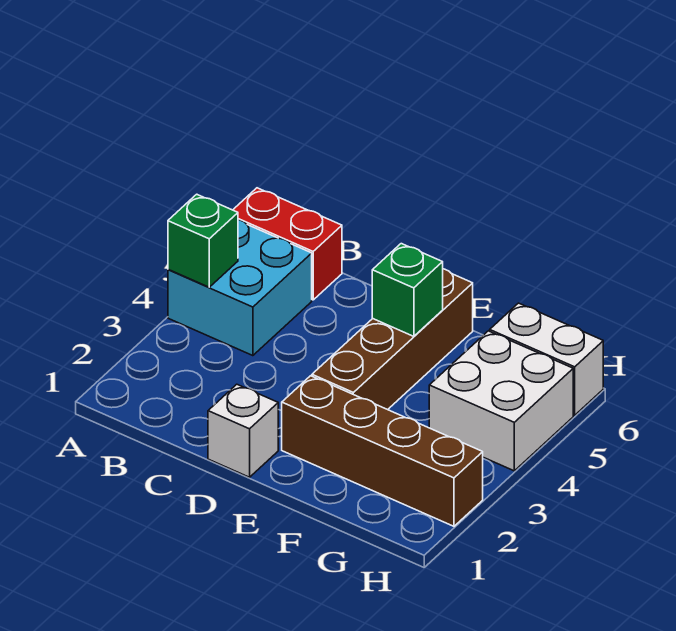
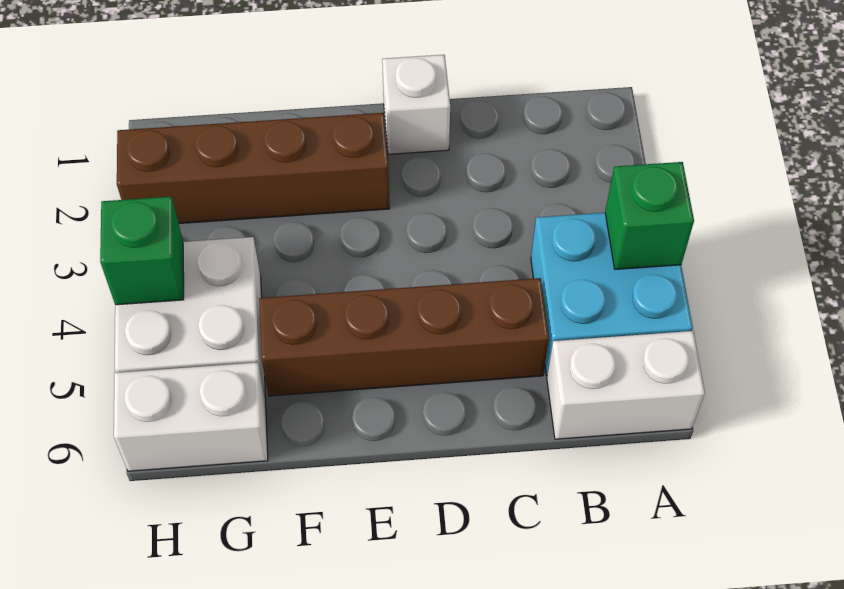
red brick A6:B6 level 1 -> white brick A6:B6 level 1
brown brick E3:E6 level 1 -> brown brick C5:F5 level 1
green brick E5 level 2 -> green brick H4 level 2

